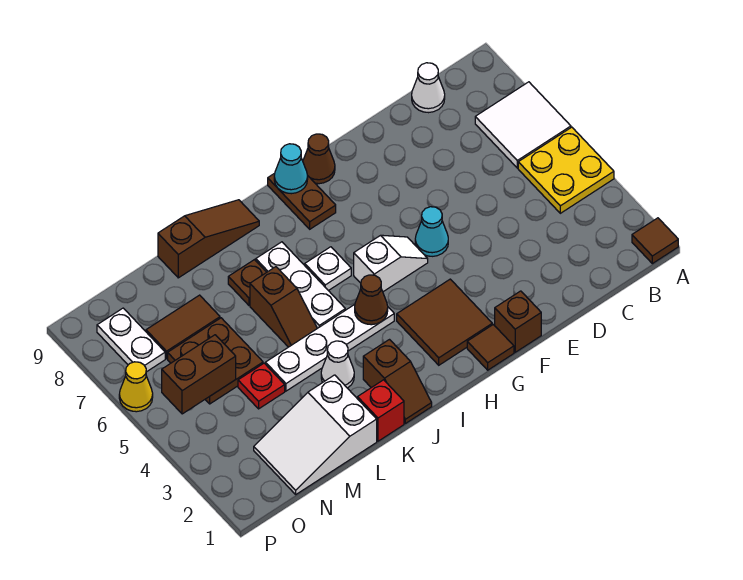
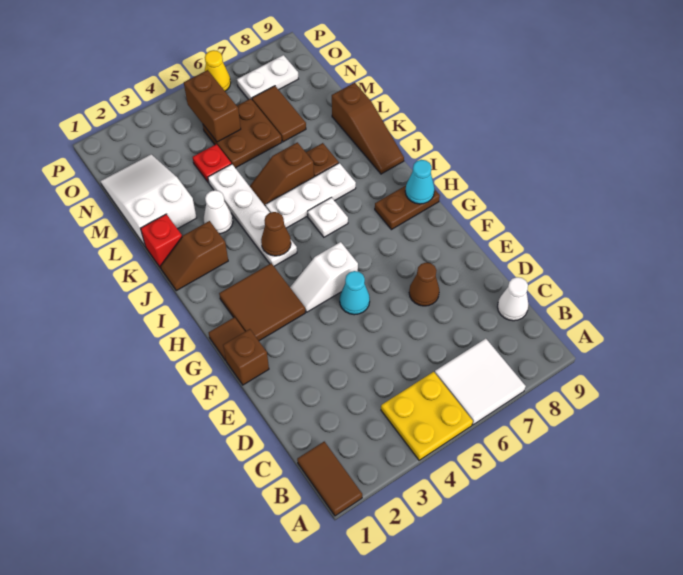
brown tile A1 level 1 -> brown tile A1:B1 level 1
white slope G5:H5 level 1 top H -> white slope G4:G5 level 1 top 5
brown cone G9 level 1 -> brown cone E7 level 1

